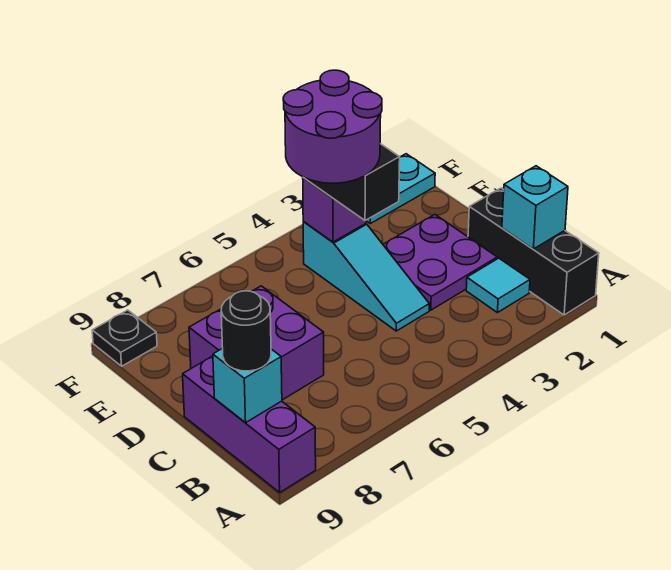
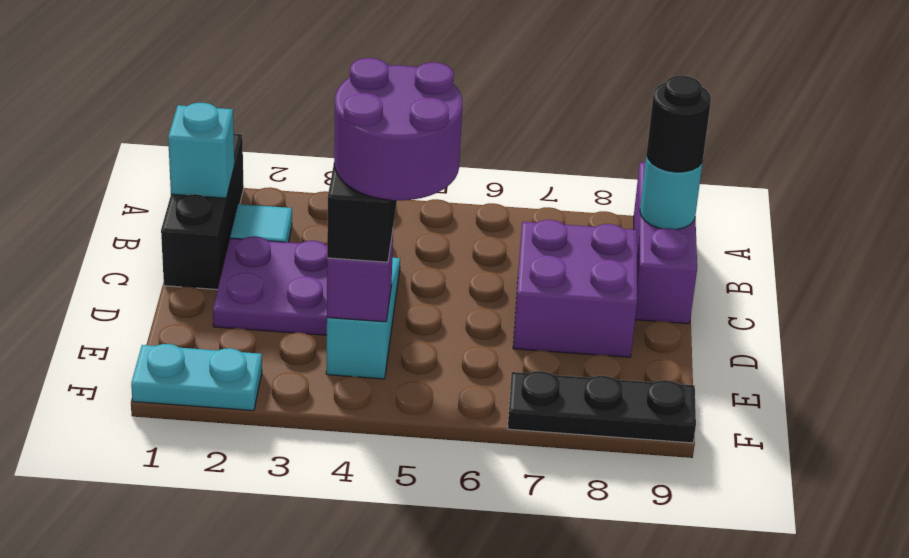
cyan brick B9 level 2 -> cyan round brick B9 level 2
black plate F9 level 1 -> black plate F7:F9 level 1

